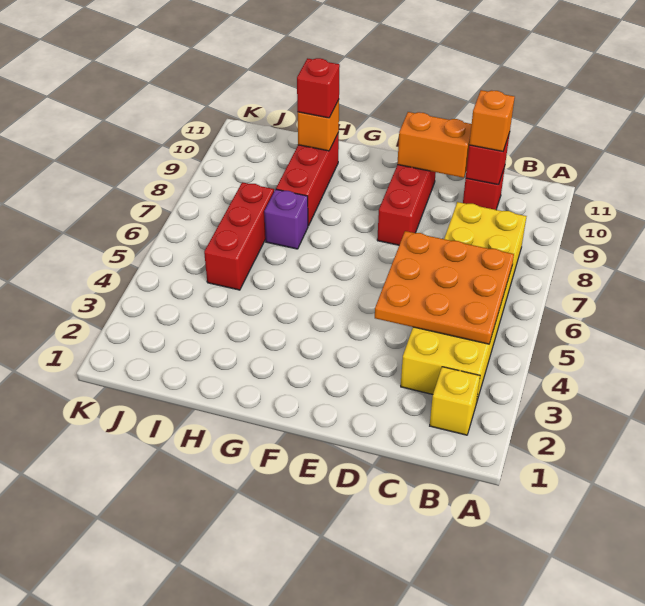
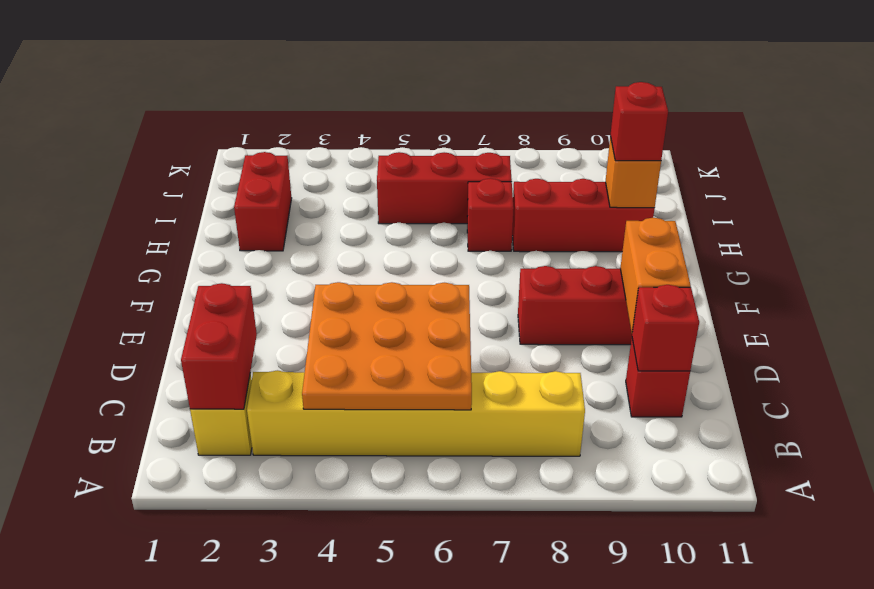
none -> red brick B2:C2 level 2
yellow brick B3:C8 level 1 -> yellow brick B3:B8 level 1
orange brick C10 level 3 -> none
none -> red brick H2:I2 level 1
purple brick H7 level 1 -> red brick H7 level 1

